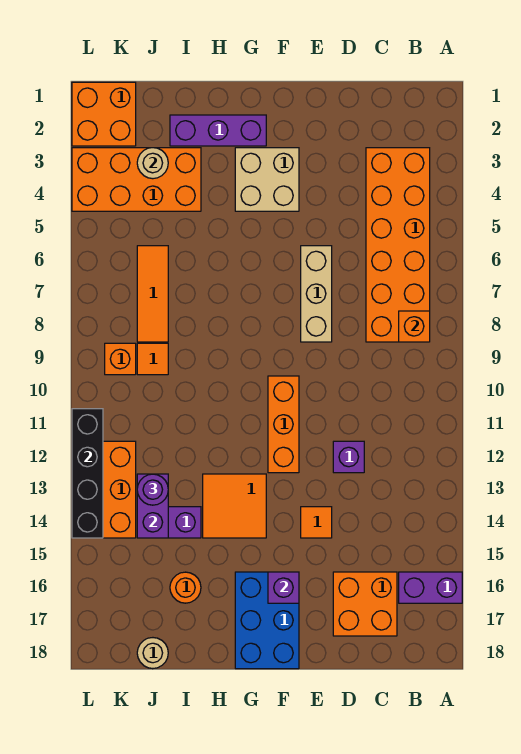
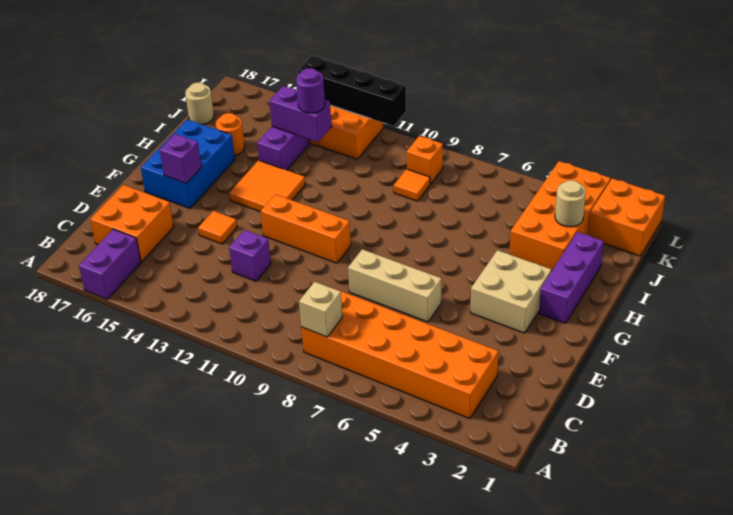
orange brick B8 level 2 -> tan brick B8 level 2
blue brick F16:G18 level 1 -> blue brick F16:H17 level 1
orange tile J6:J8 level 1 -> none

